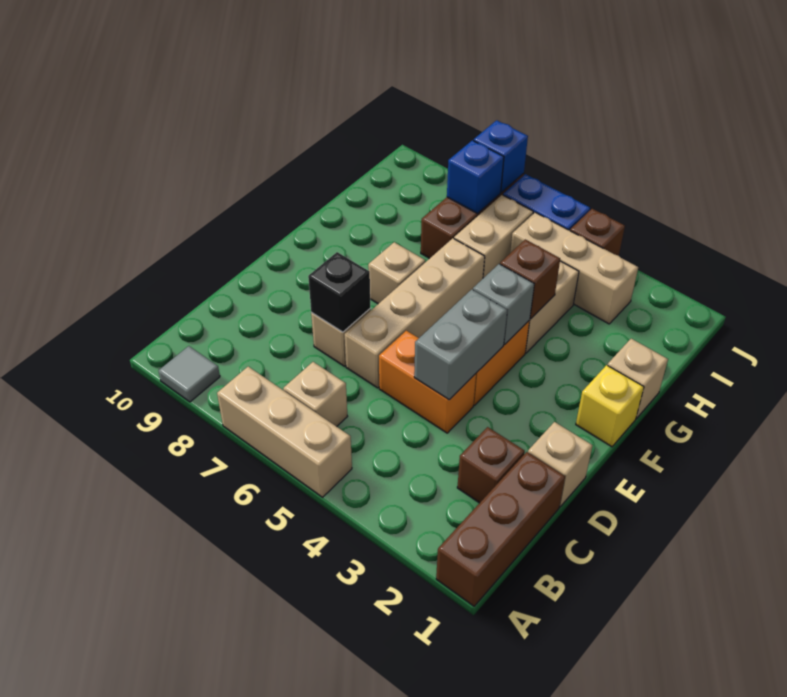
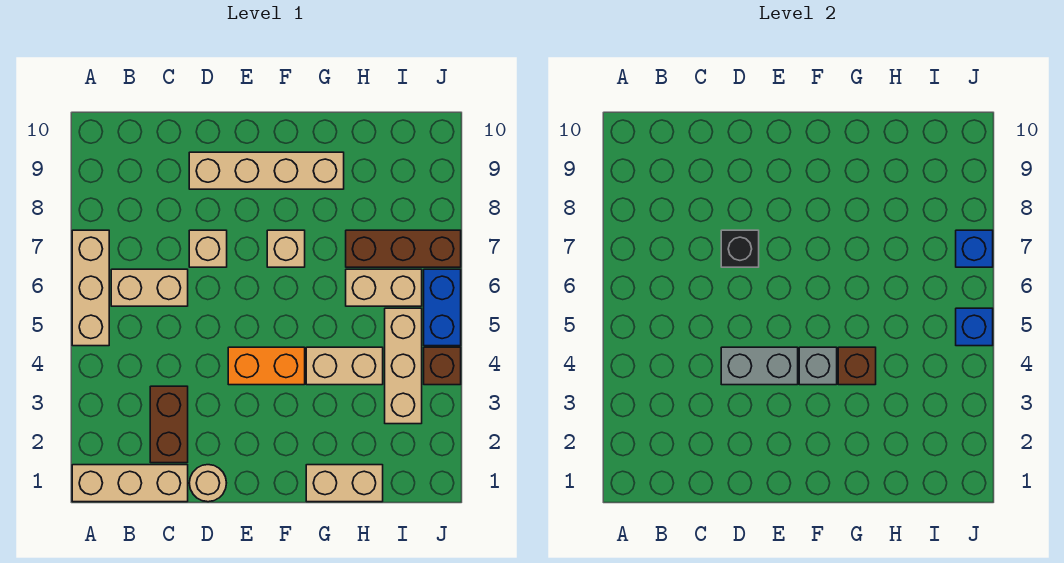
brown brick A1:C1 level 1 -> tan brick A1:C1 level 1
grey tile A9 level 1 -> none
tan brick B6 level 1 -> tan brick B6:C6 level 1
brown brick C2 level 1 -> brown brick C2:C3 level 1
tan brick D1 level 1 -> tan round brick D1 level 1
orange brick D4:D5 level 1 -> none
tan brick D6:G6 level 1 -> tan brick D9:G9 level 1
yellow brick F1 level 1 -> none
tan brick G1 level 1 -> tan brick G1:H1 level 1
blue brick I7 level 2 -> blue brick J5 level 2

